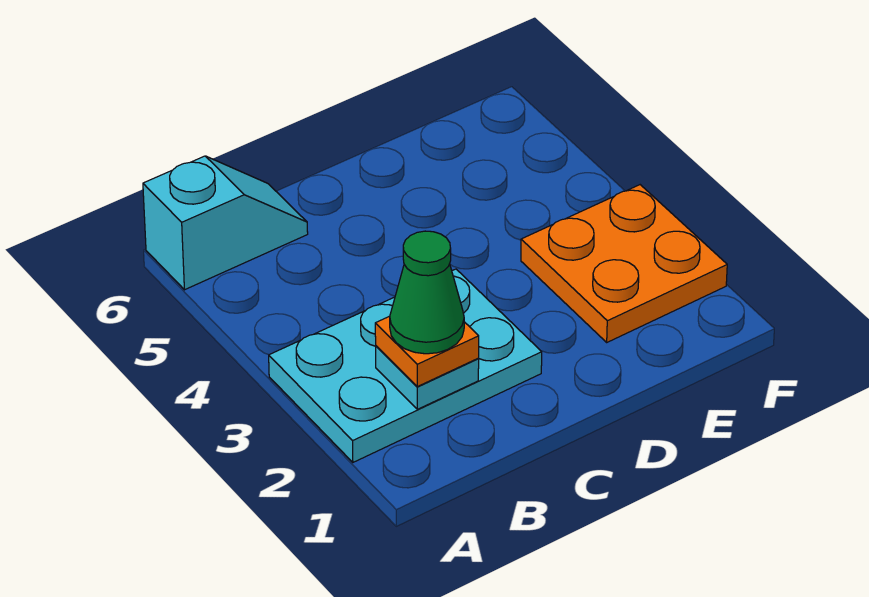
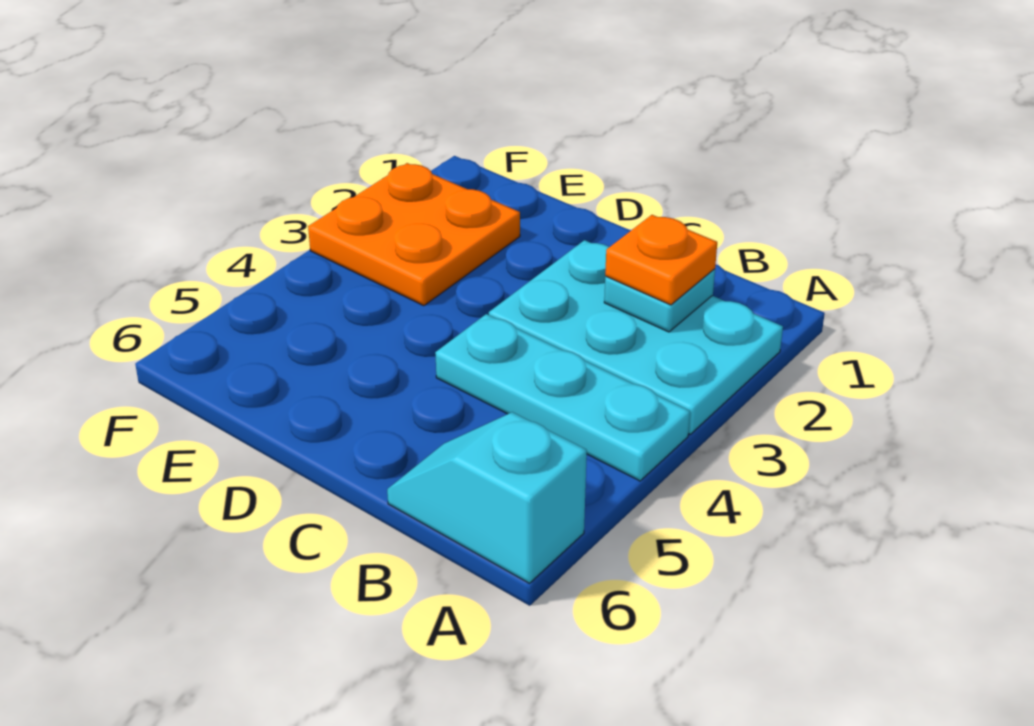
none -> cyan plate A4:C4 level 1
green cone B2 level 4 -> none

